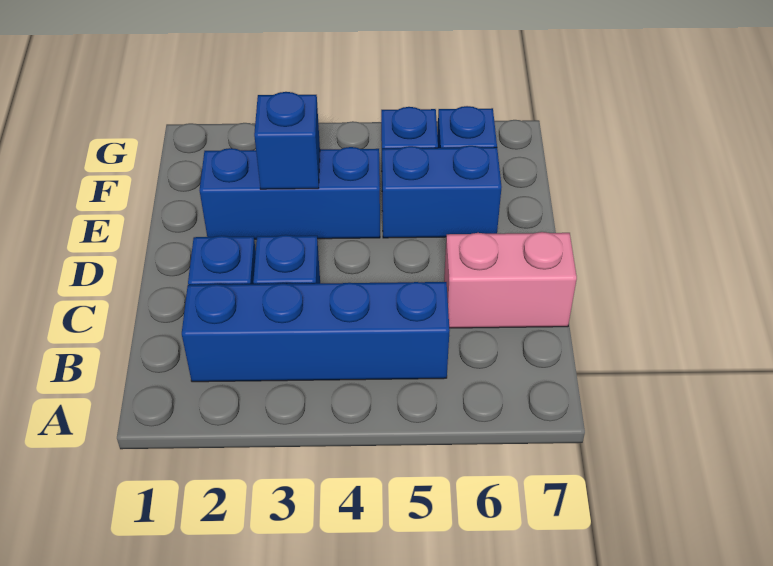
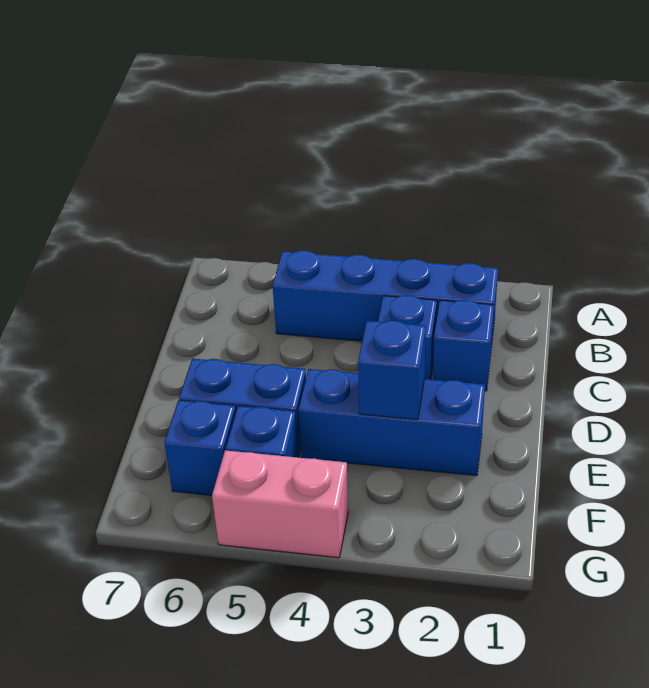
pink brick C6:C7 level 1 -> pink brick G4:G5 level 1

